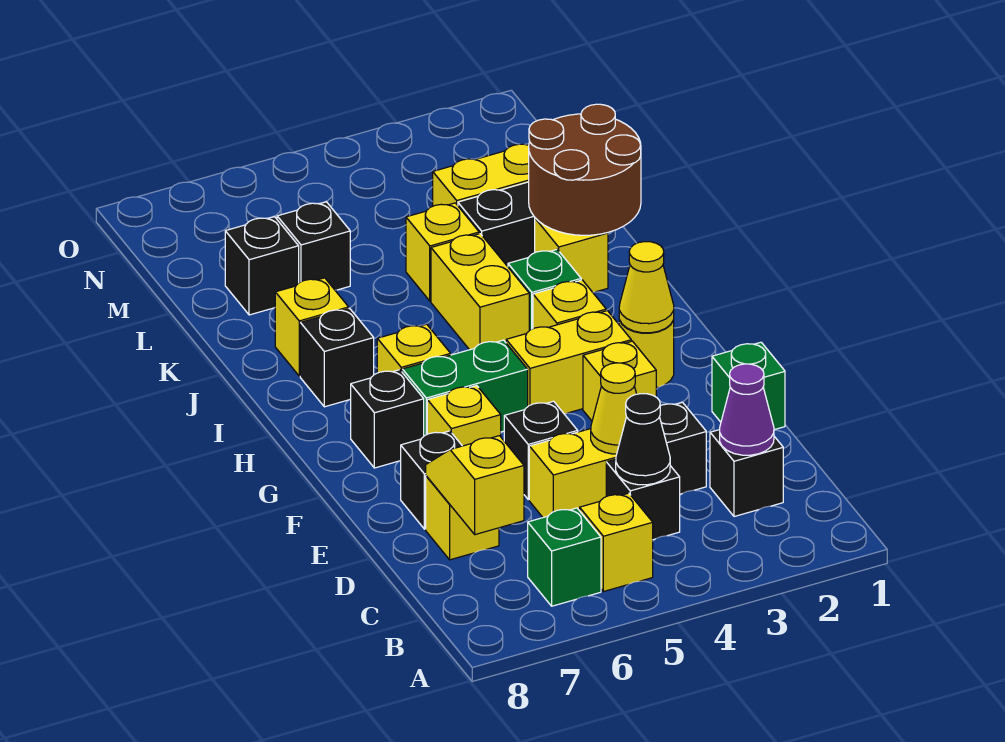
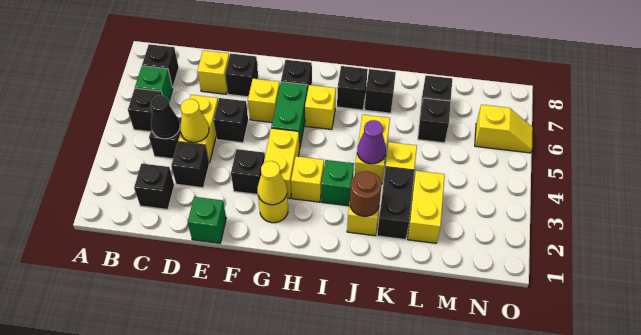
yellow brick B5 level 1 -> black brick B5 level 1
none -> black brick B7 level 1
purple cone C2 level 2 -> purple cone J4 level 2
yellow slope C7:D7 level 2 top C -> yellow slope N6:O6 level 1 top N
yellow brick F3 level 1 -> black brick F3 level 1
yellow brick I4:J4 level 1 -> yellow brick J4:J5 level 1
brown round brick J1:K2 level 2 -> brown round brick J2 level 2
yellow brick J7 level 1 -> black brick J7 level 1

